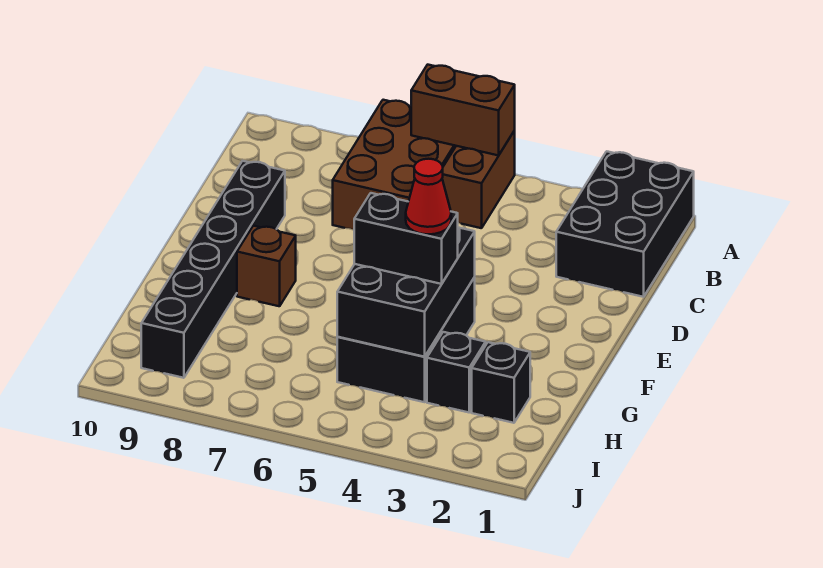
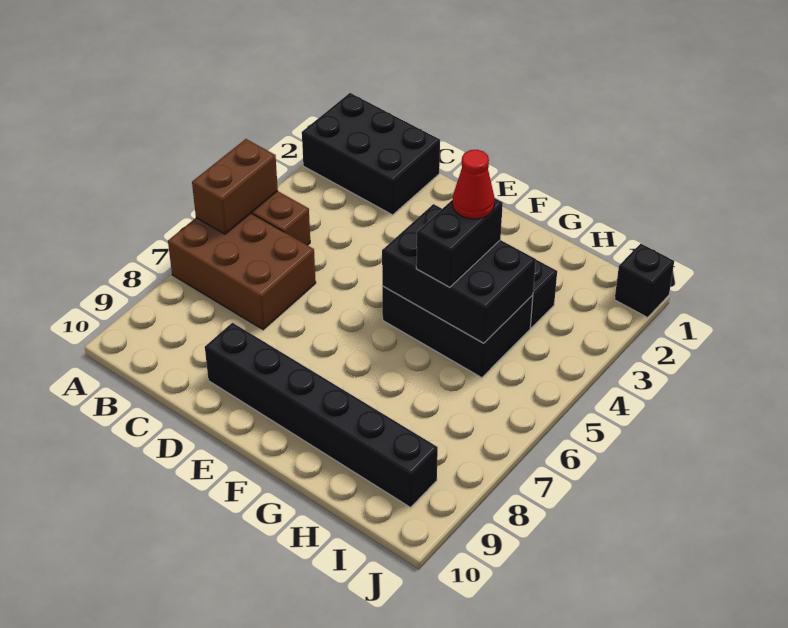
brown brick F8 level 1 -> none
black brick H2 level 1 -> black brick J1 level 1

